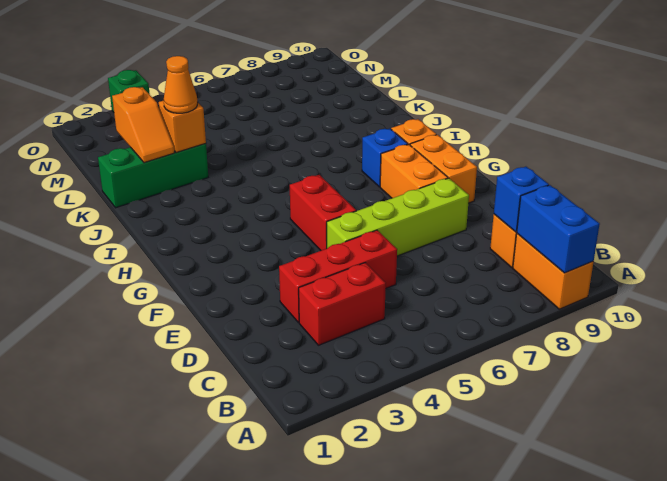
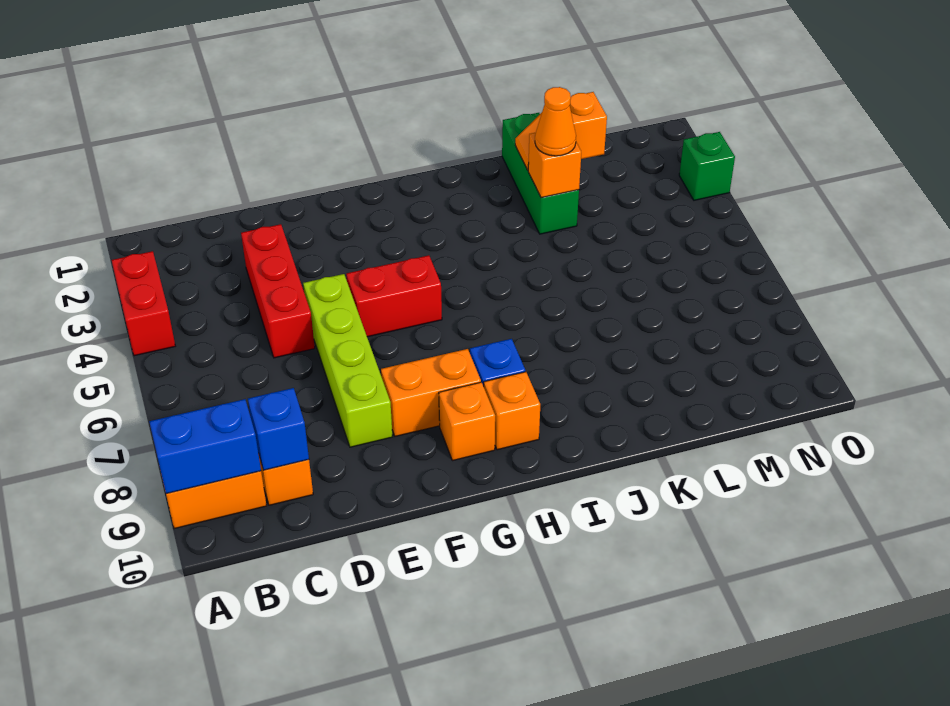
red brick C3:C4 level 1 -> red brick A3:A4 level 1
orange brick F9:G9 level 1 -> orange brick G9 level 1

